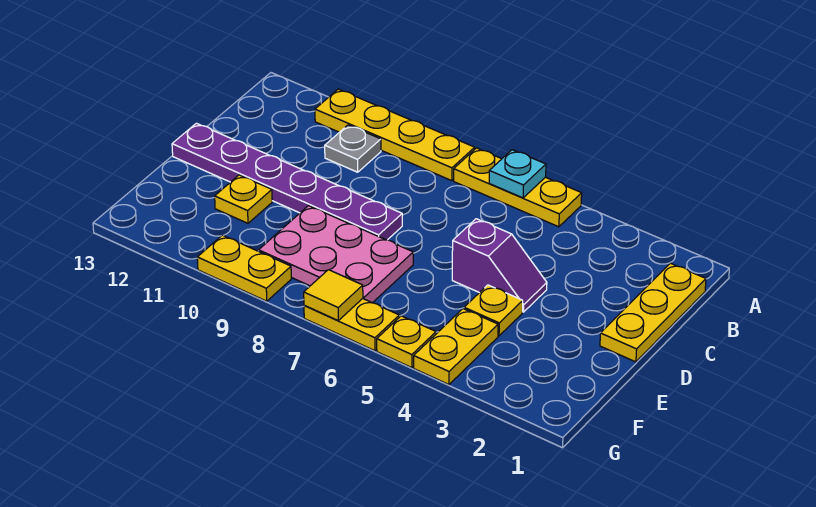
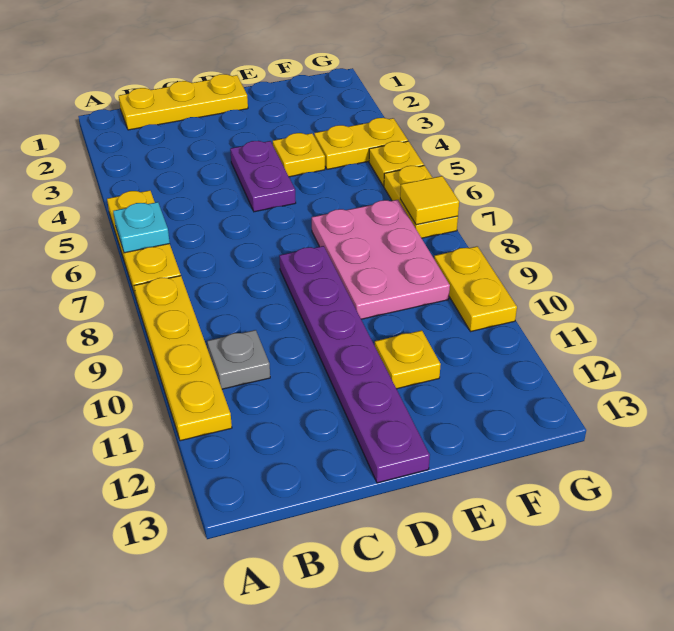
purple slope D4:D5 level 1 top 5 -> purple plate D4:D5 level 1

